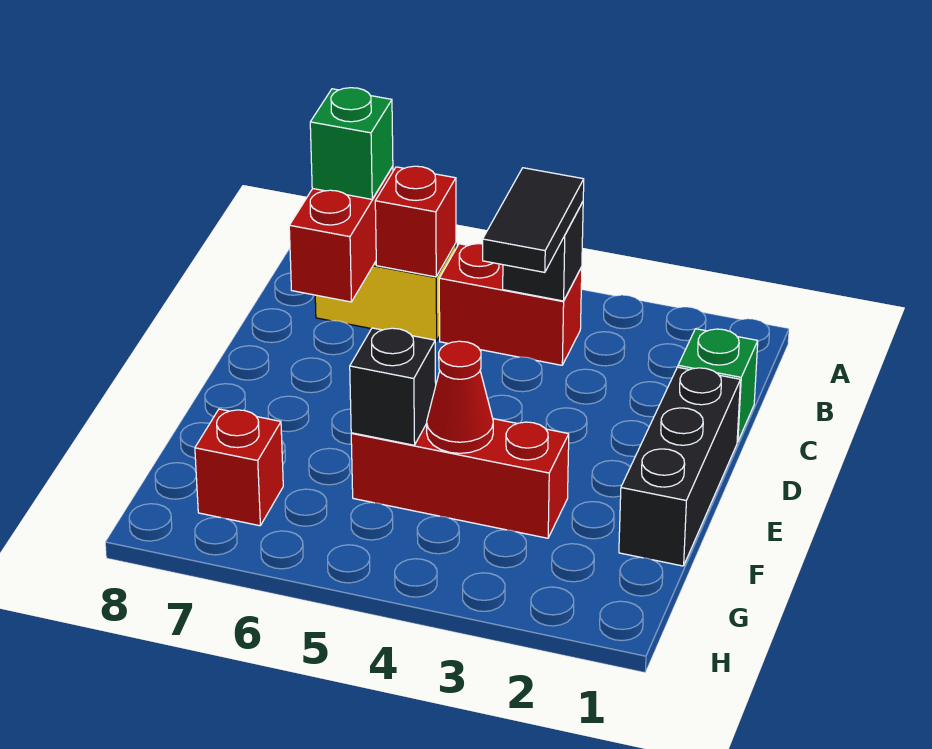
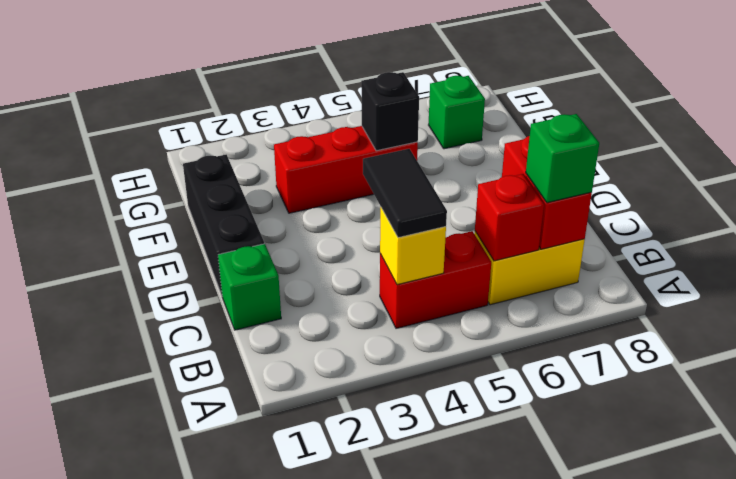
black brick B4 level 2 -> yellow brick B4 level 2
red cone F4 level 2 -> none
red brick G7 level 1 -> green brick G7 level 1

